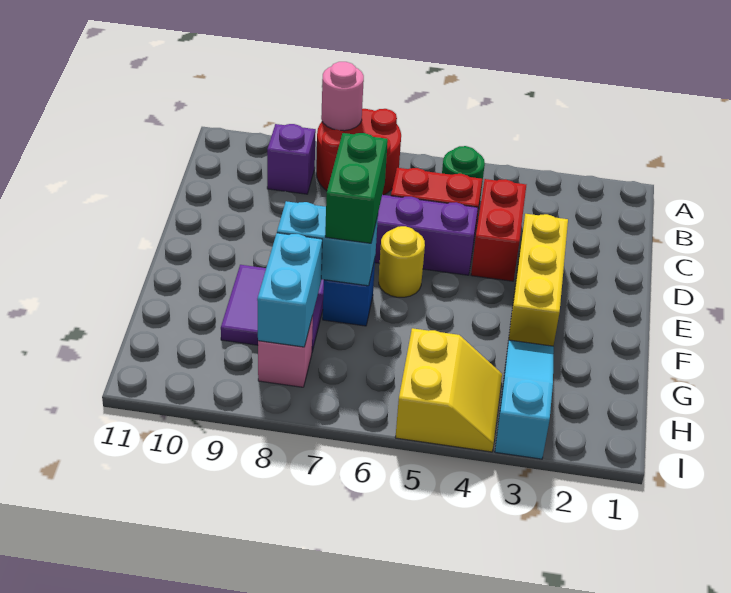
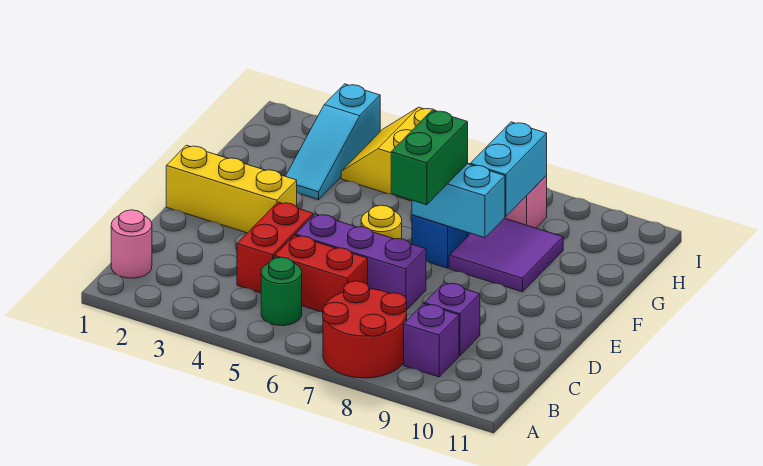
pink round brick A8 level 2 -> pink round brick B1 level 1
none -> purple brick C9 level 1
yellow brick D3:F3 level 1 -> yellow brick E1:E3 level 1

